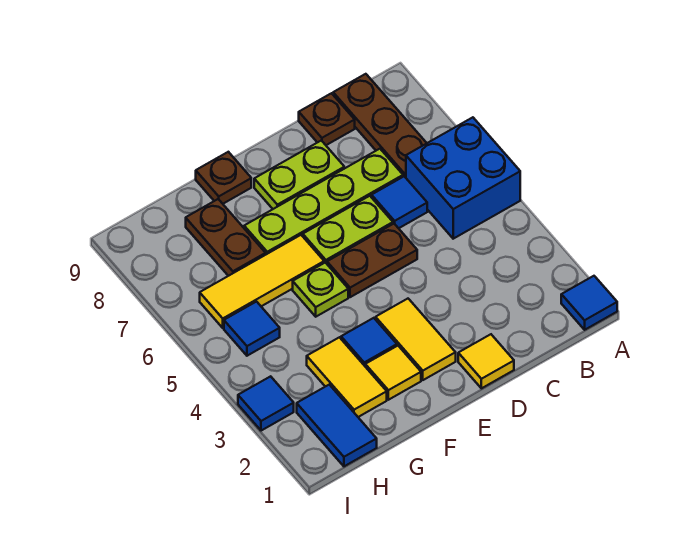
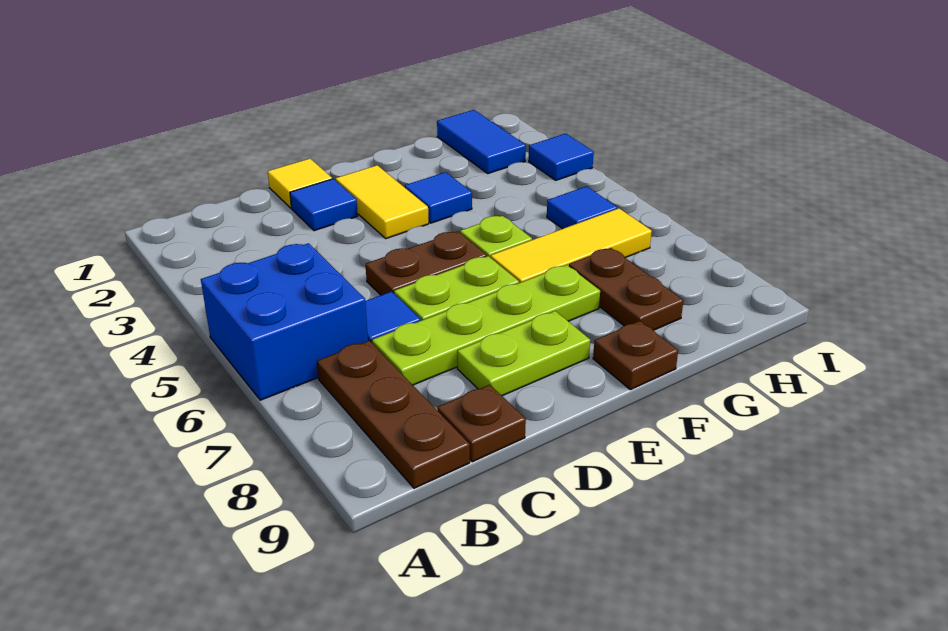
blue tile A1 level 1 -> blue tile D2 level 1
yellow tile F2 level 1 -> none
yellow tile G2:G3 level 1 -> none

